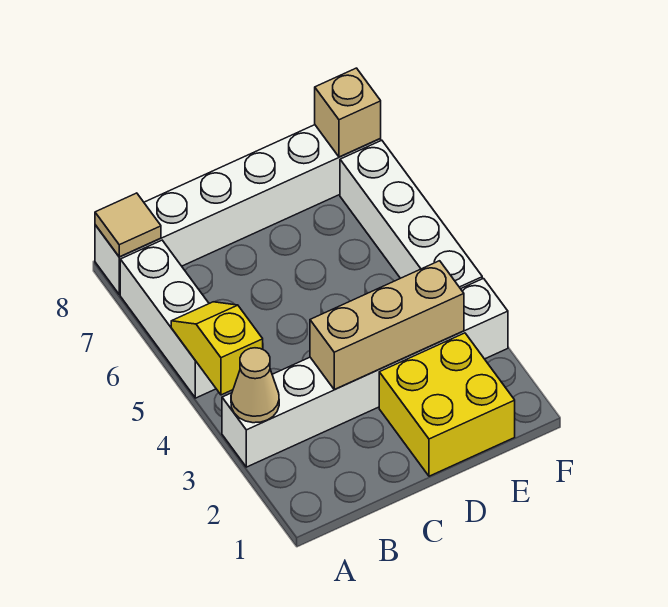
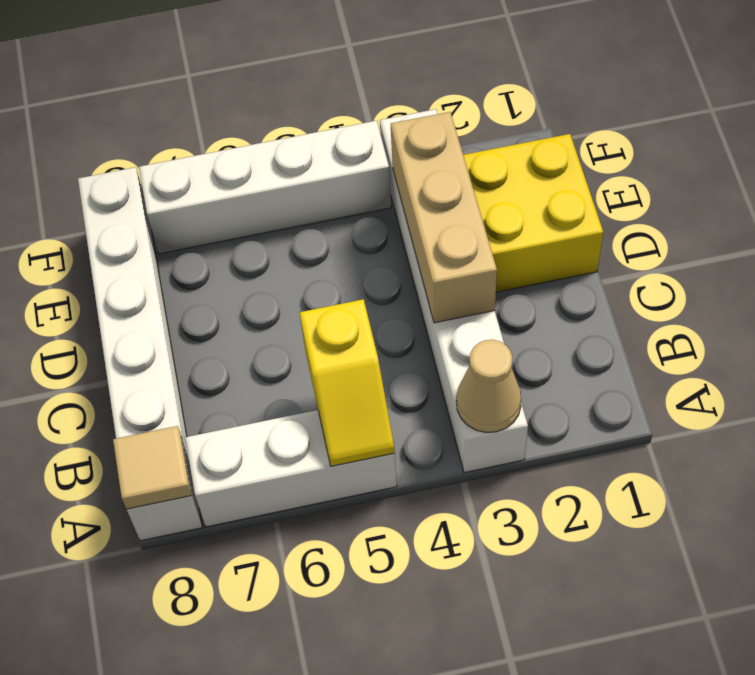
yellow slope A4:A5 level 2 top 4 -> yellow slope A5:B5 level 2 top B
tan brick F8 level 2 -> none

